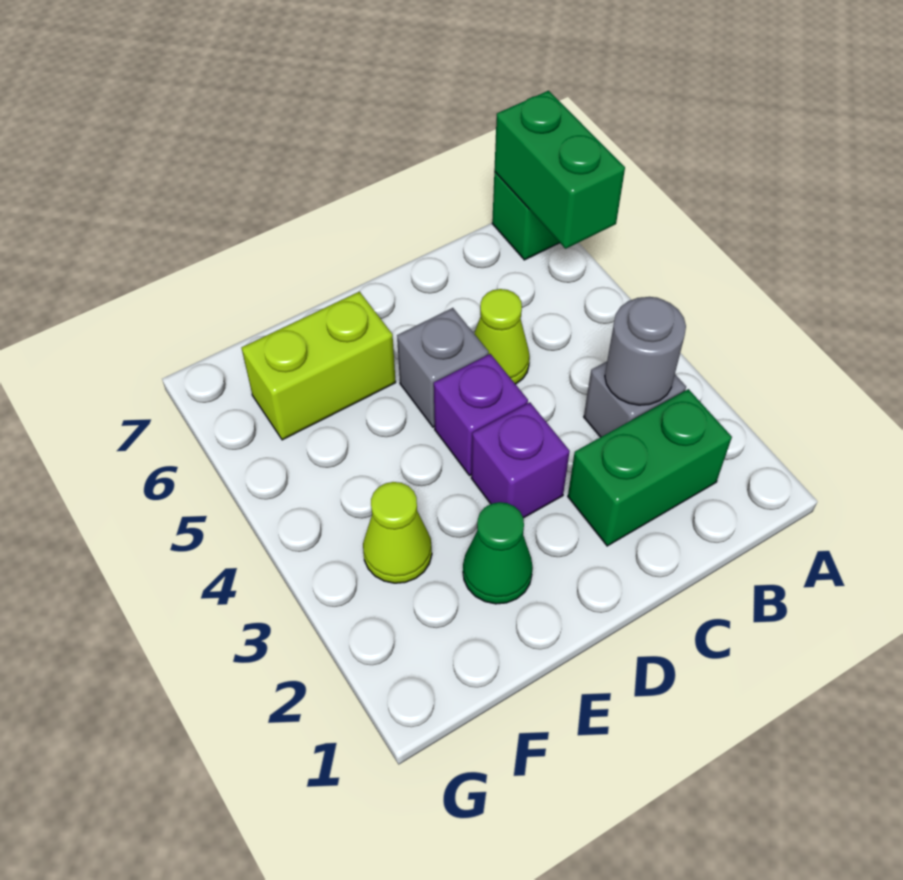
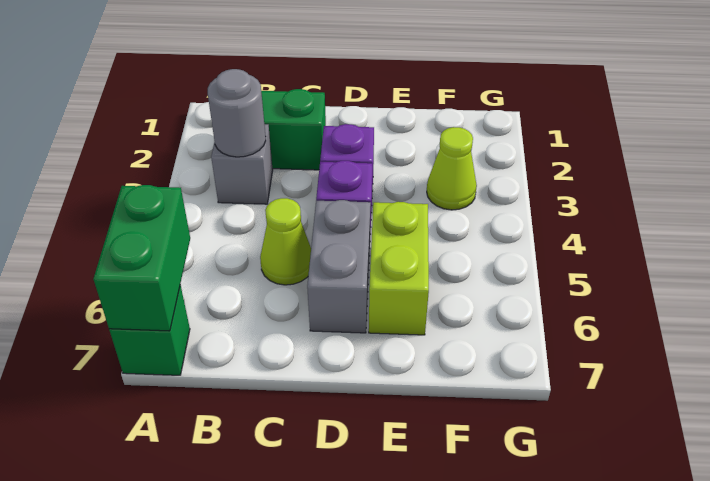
grey brick D5 level 1 -> grey brick D5:D6 level 1
green cone E2 level 1 -> none
lime brick E6:F6 level 1 -> lime brick E5:E6 level 1

